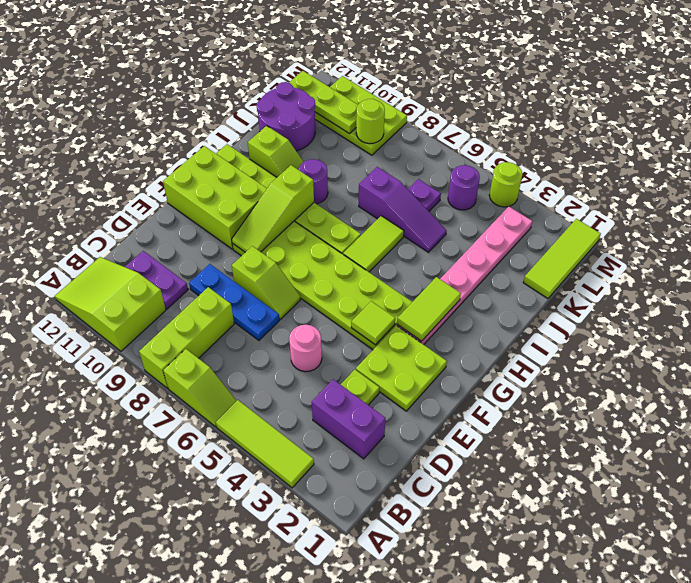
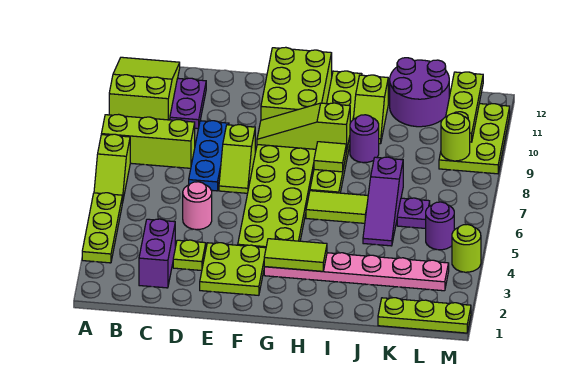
lime tile A3:A5 level 1 -> lime plate A3:A5 level 1
lime tile F4 level 2 -> lime tile H8 level 2
lime tile K1:M1 level 1 -> lime plate K1:M1 level 1

